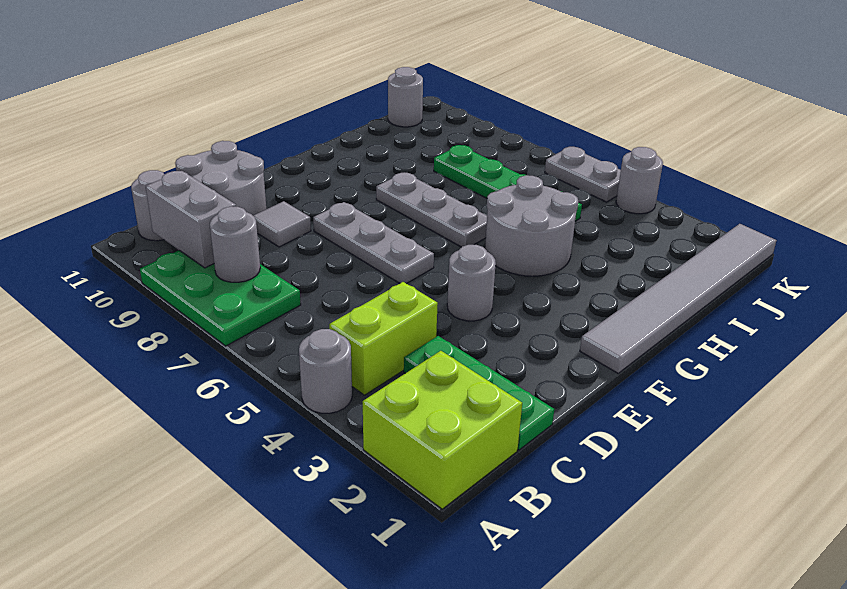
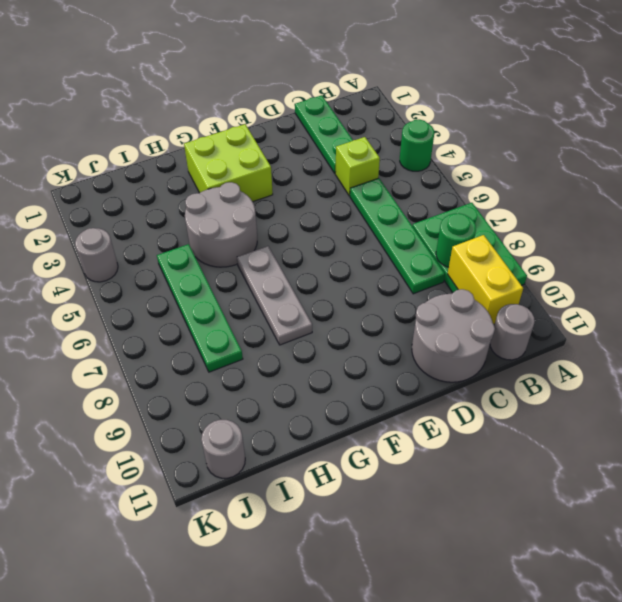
lime brick A1:B2 level 1 -> lime brick F2:G3 level 1
grey round brick A4 level 1 -> green round brick A4 level 1
lime brick B4:C4 level 1 -> lime brick C4 level 1
grey round brick B8 level 2 -> green round brick B8 level 2
grey brick B9:B10 level 2 -> yellow brick B9:B10 level 2
none -> green plate C5:C8 level 1
grey tile D9 level 1 -> none
grey round brick E4 level 1 -> none
grey plate E6:E8 level 1 -> none
grey tile F1:K1 level 1 -> none
grey plate K5:K6 level 1 -> none

